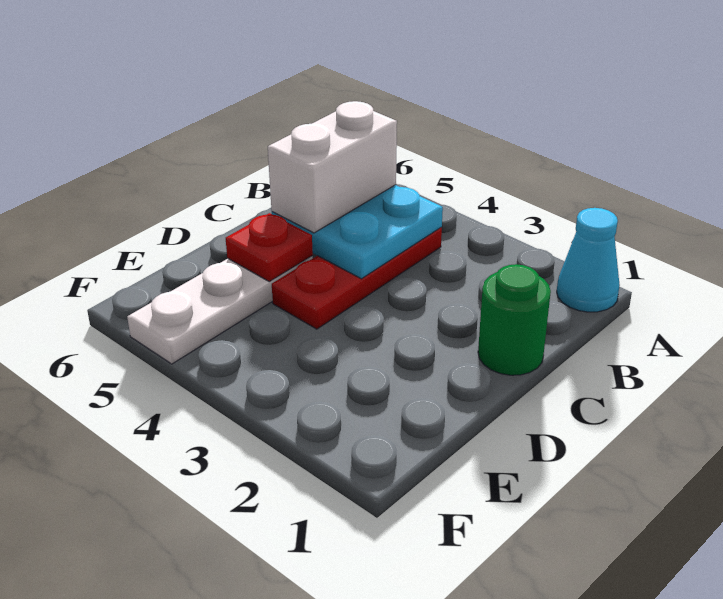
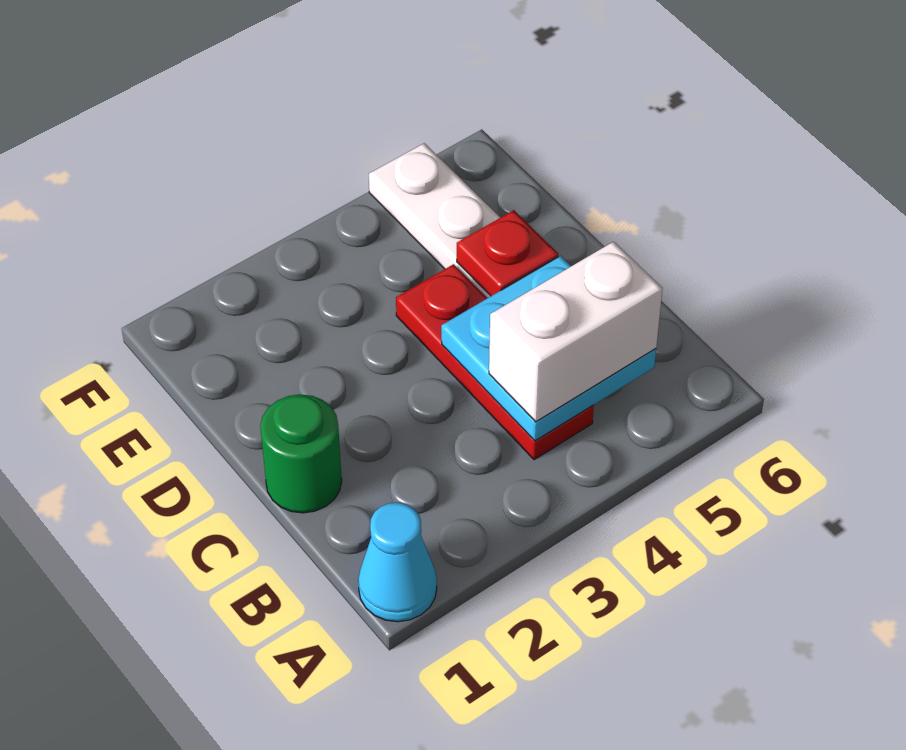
white brick B5:C5 level 3 -> white brick B4:B5 level 3

